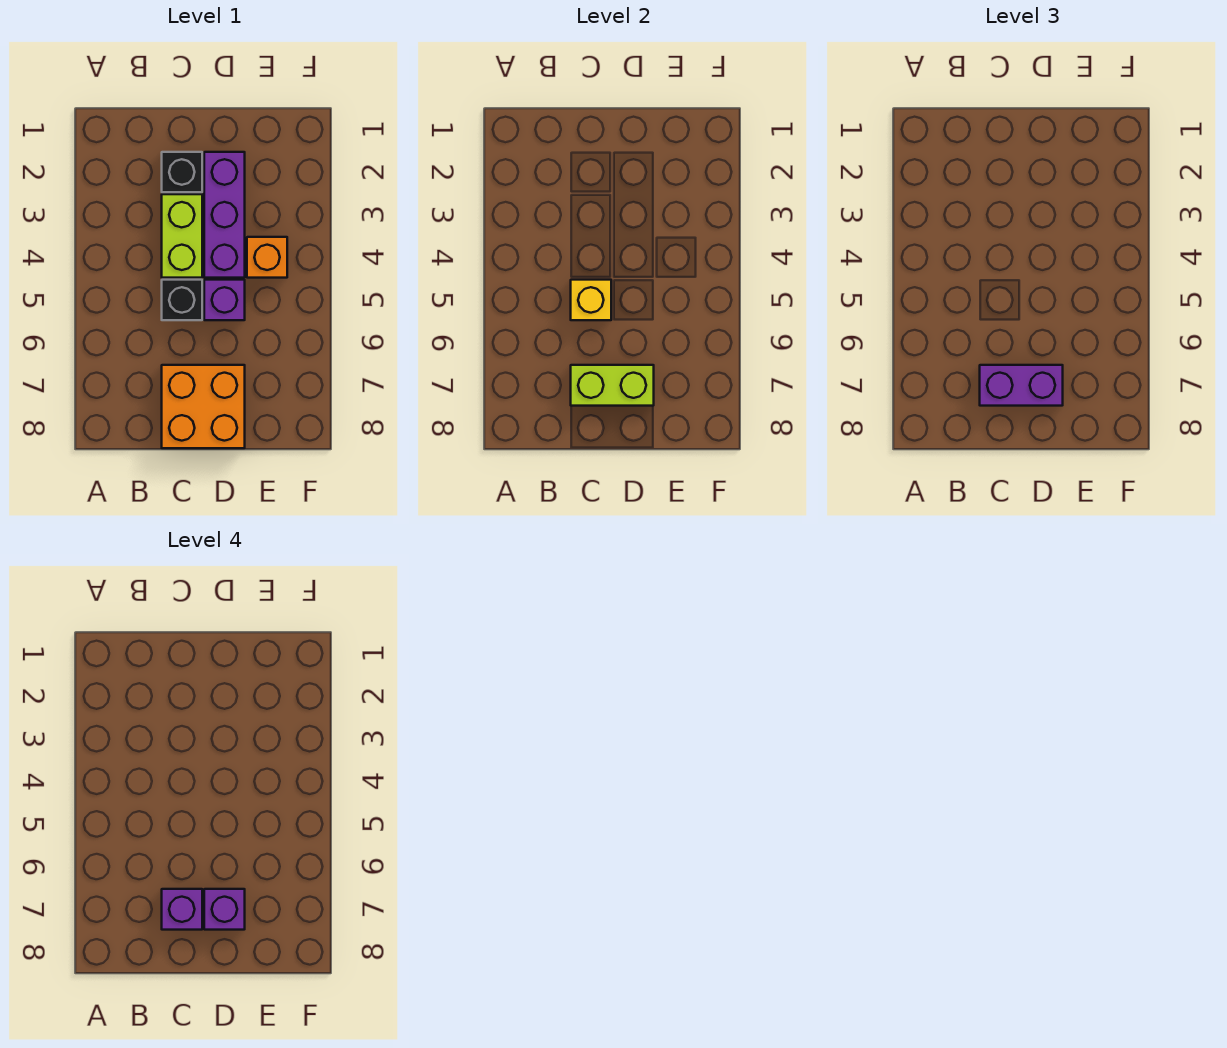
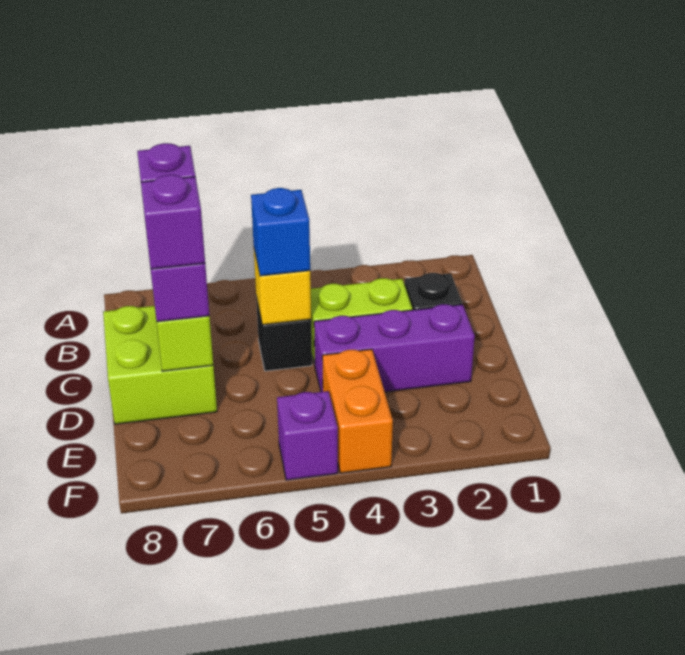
none -> blue brick C5 level 3
orange brick C7:D8 level 1 -> lime brick C7:D8 level 1
purple brick D5 level 1 -> purple brick F5 level 1
orange brick E4 level 1 -> orange brick E4:F4 level 1

